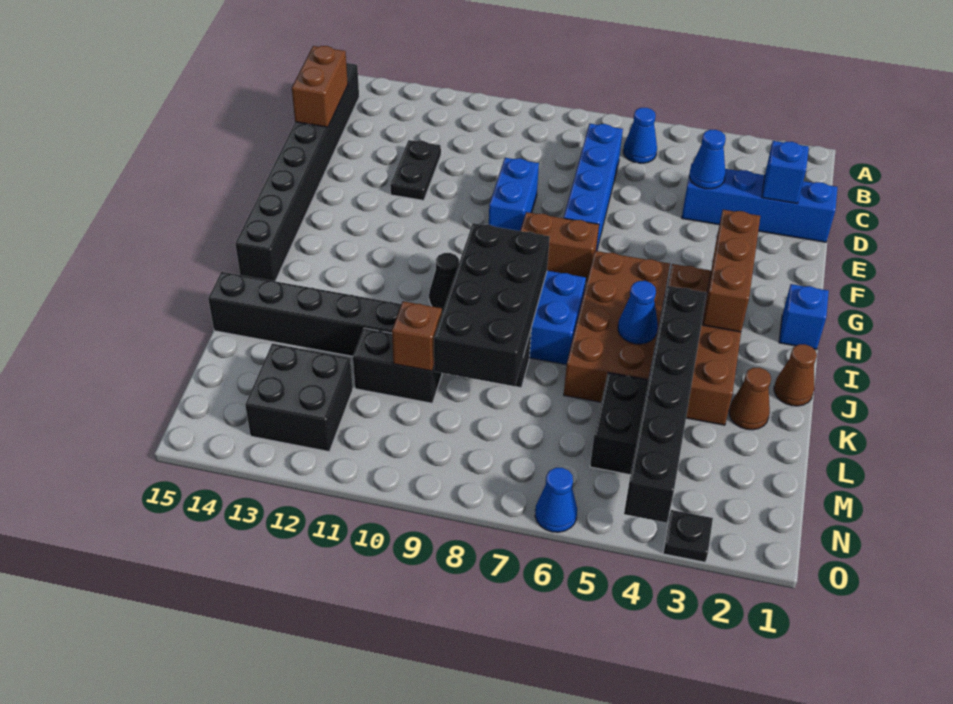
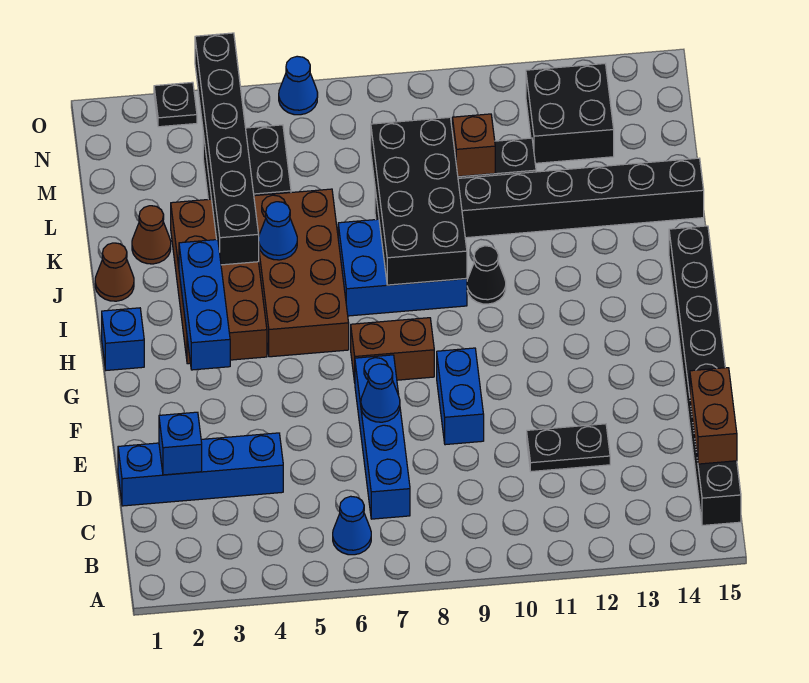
blue cone D4 level 2 -> blue cone E7 level 2
black plate D12:E12 level 1 -> black plate D11:D12 level 1
brown brick G3:I3 level 2 -> blue brick G3:I3 level 2

